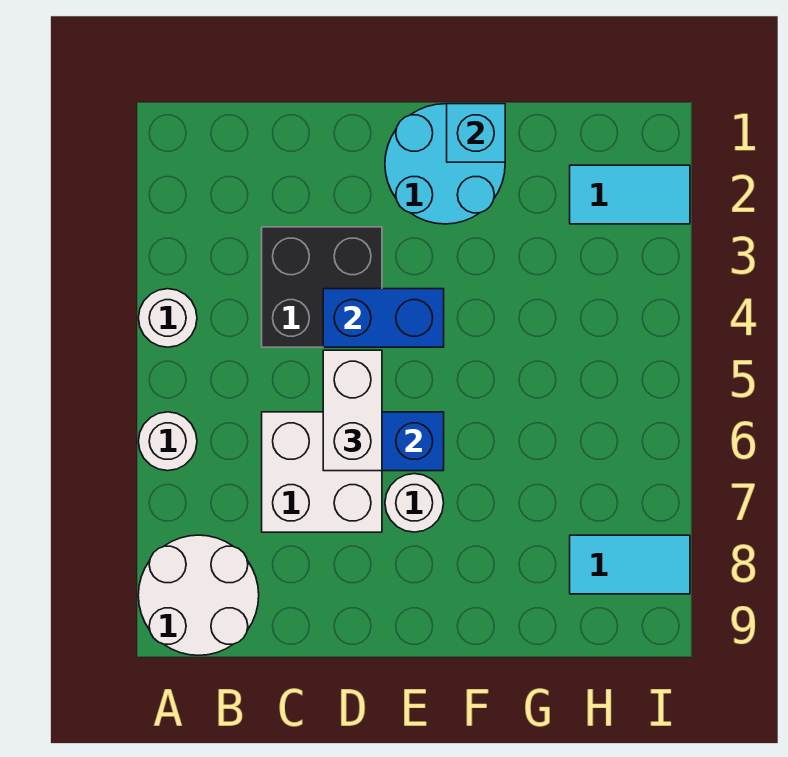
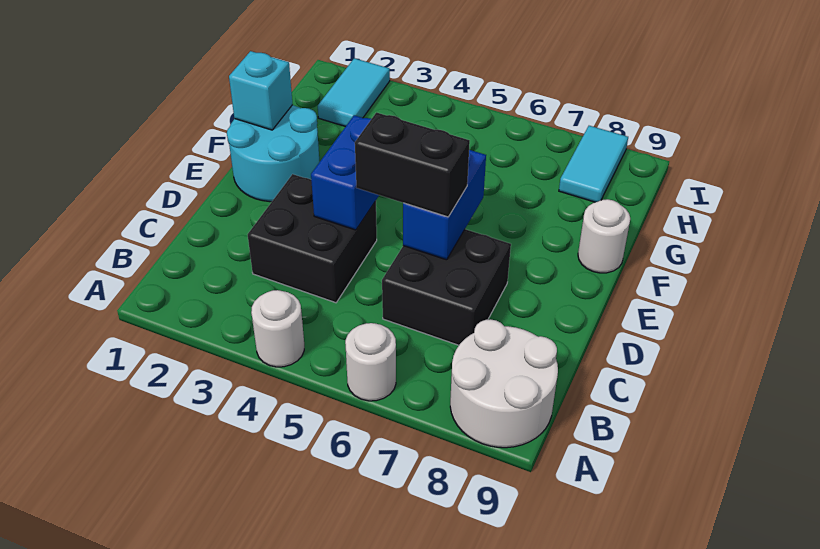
white brick C6:D7 level 1 -> black brick C6:D7 level 1
white brick D5:D6 level 3 -> black brick D5:D6 level 3
white round brick E7 level 1 -> white round brick F9 level 1

